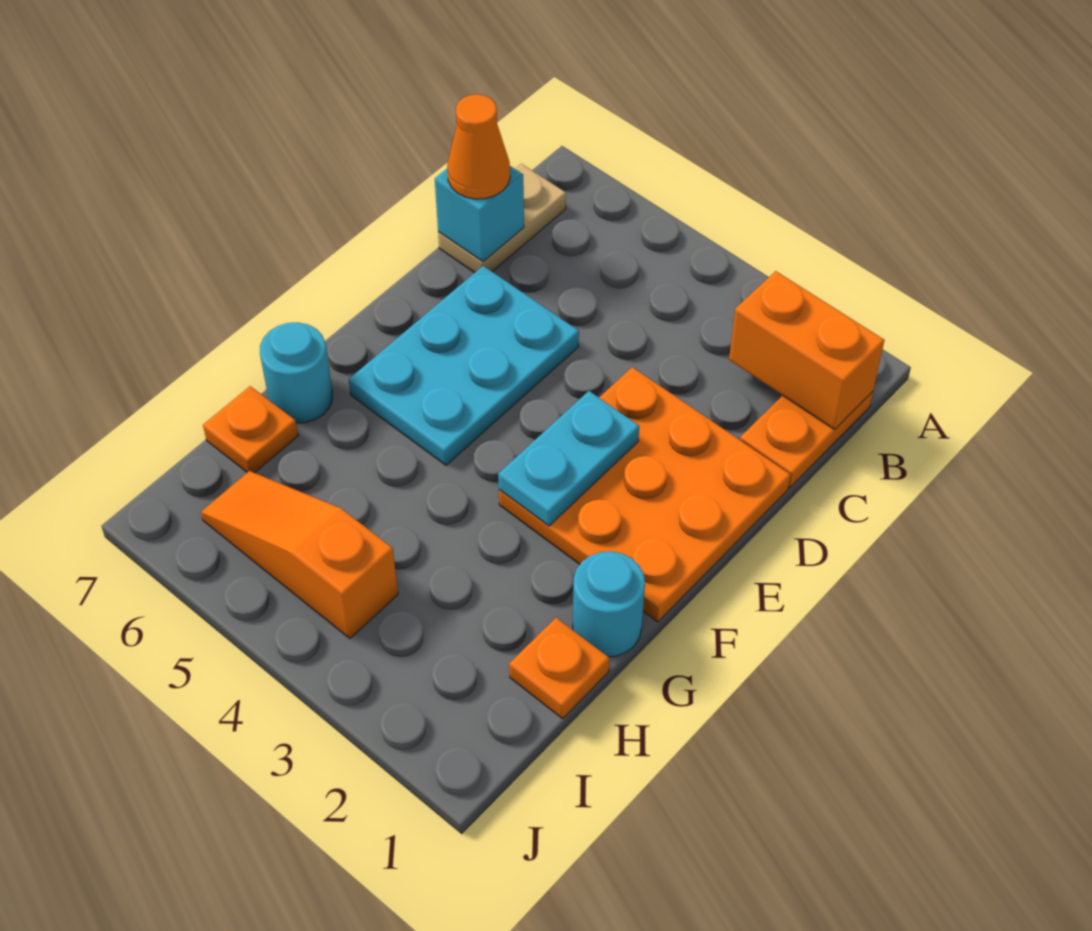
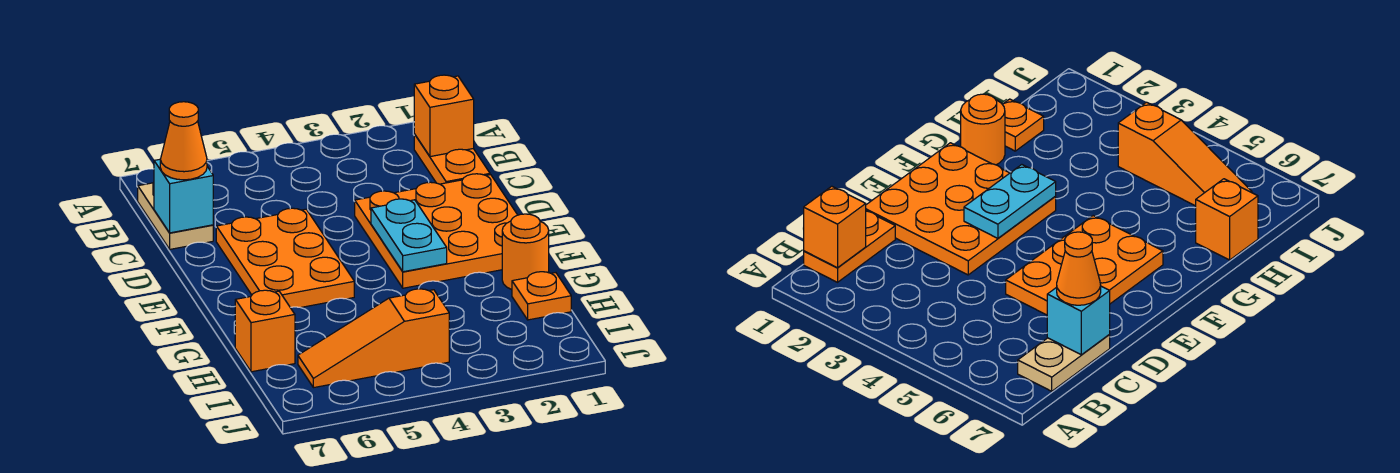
orange brick B1:B2 level 2 -> orange brick B1 level 2
cyan plate D5:F6 level 1 -> orange plate D5:F6 level 1
cyan round brick G1 level 1 -> orange round brick G1 level 1
cyan round brick G7 level 1 -> none
orange plate H7 level 1 -> orange brick H7 level 1

